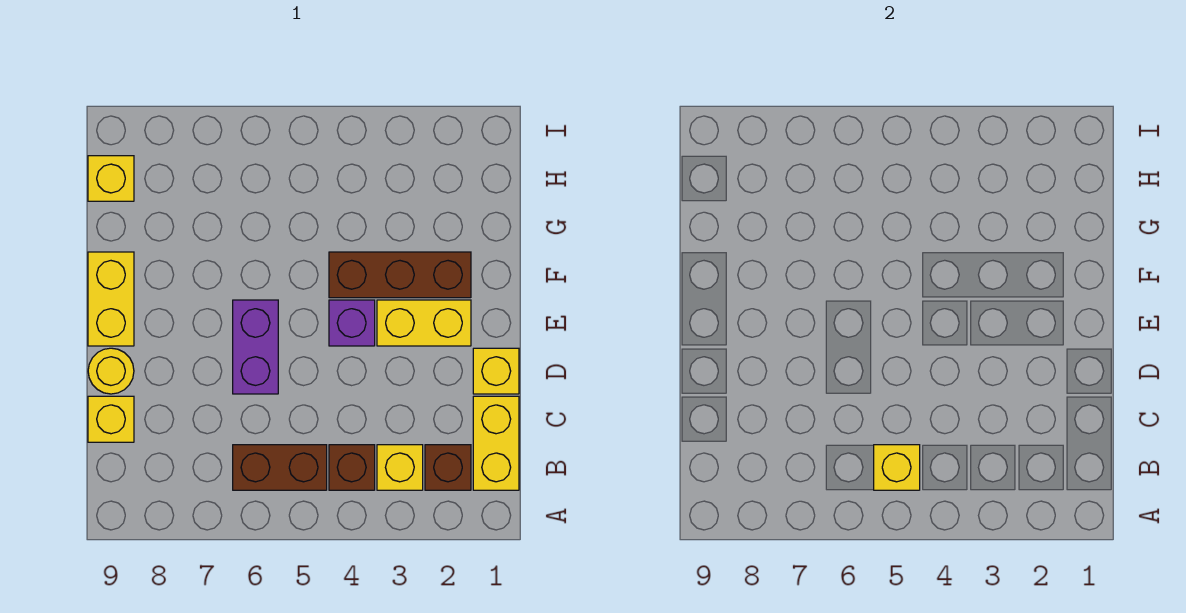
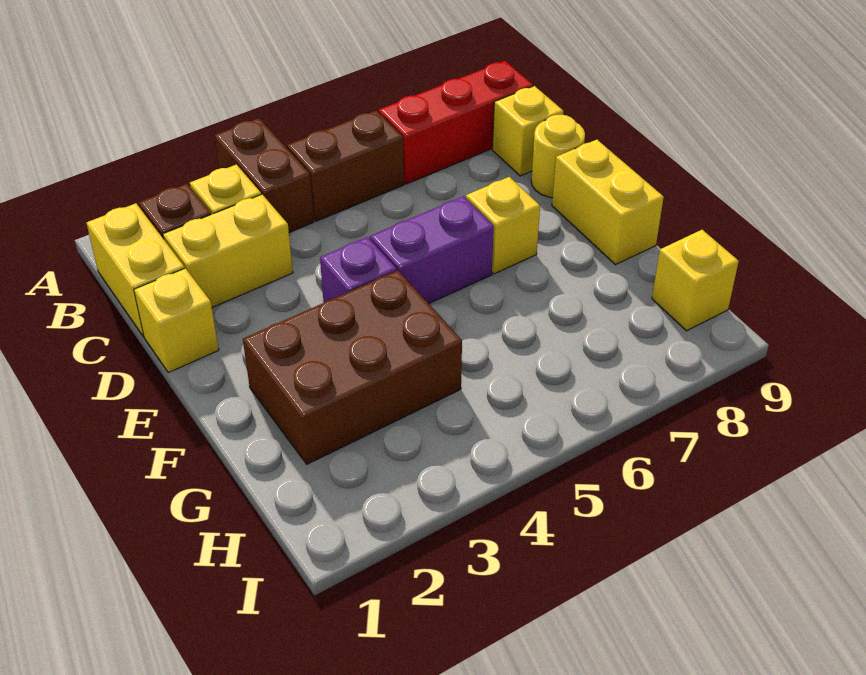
brown brick B4 level 1 -> brown brick A4:B4 level 1
yellow brick B5 level 2 -> yellow brick E7 level 1
none -> red brick B7:B9 level 1
purple brick D6:E6 level 1 -> purple brick E5:E6 level 1
yellow brick E2:E3 level 1 -> yellow brick C2:C3 level 1
brown brick F2:F4 level 1 -> brown brick F2:G4 level 1

